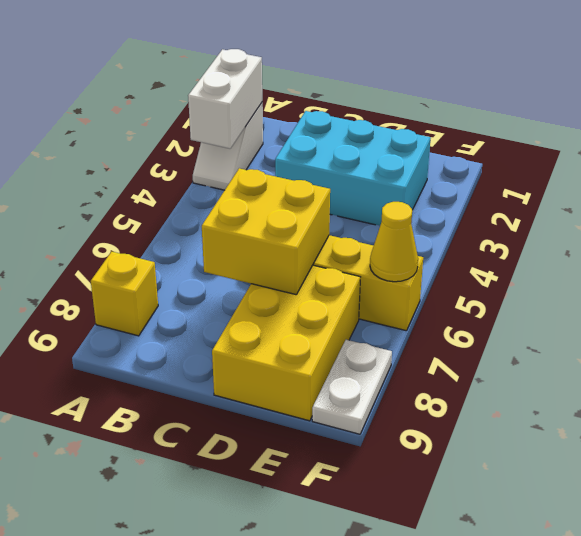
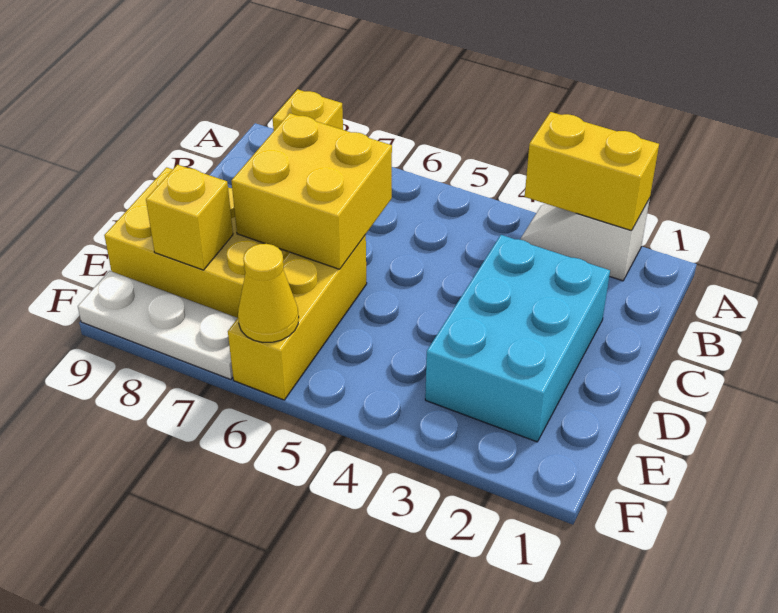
white brick A2:A3 level 2 -> yellow brick A2:A3 level 2
none -> yellow brick E8 level 2
white plate F8:F9 level 1 -> white plate F7:F9 level 1

